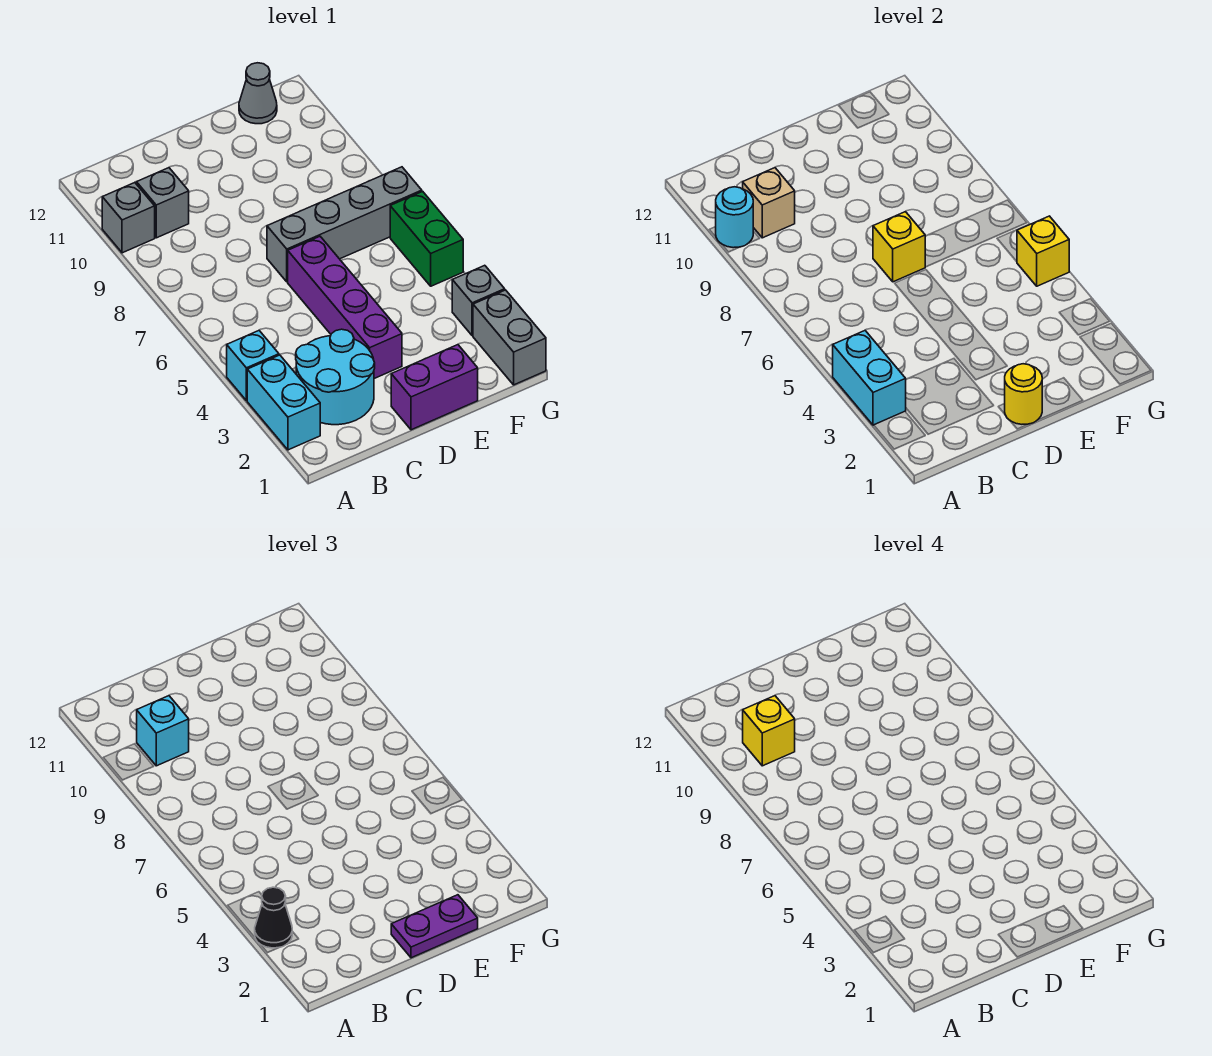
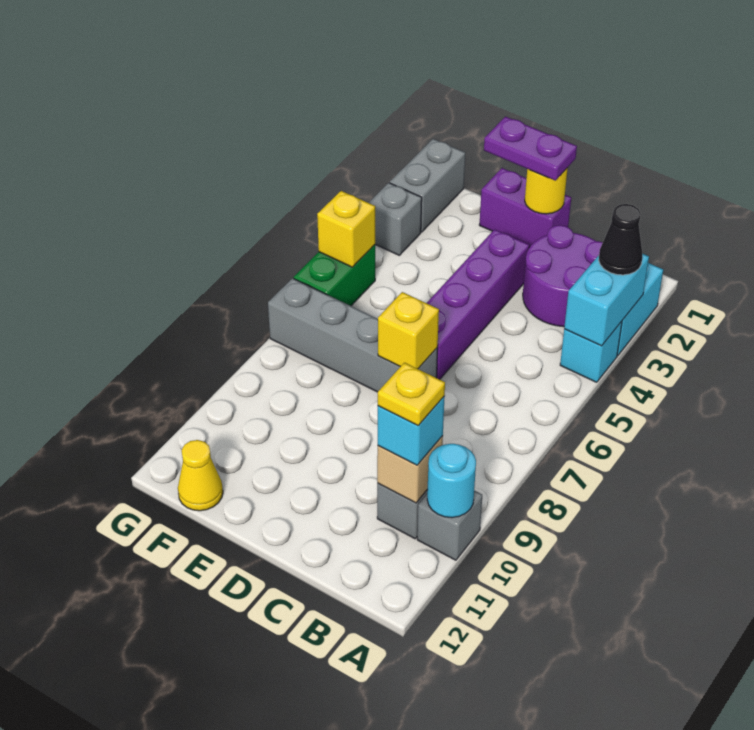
cyan round brick B2:C3 level 1 -> purple round brick B2:C3 level 1
yellow brick B10 level 4 -> yellow plate B10 level 4
grey cone F12 level 1 -> yellow cone F12 level 1

